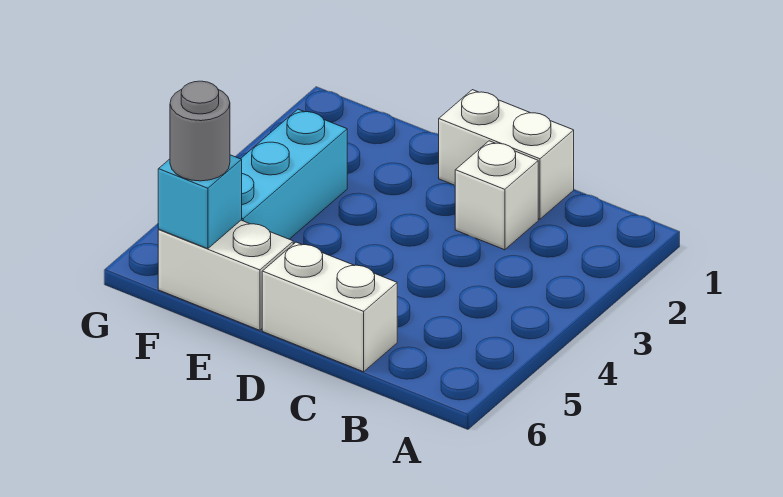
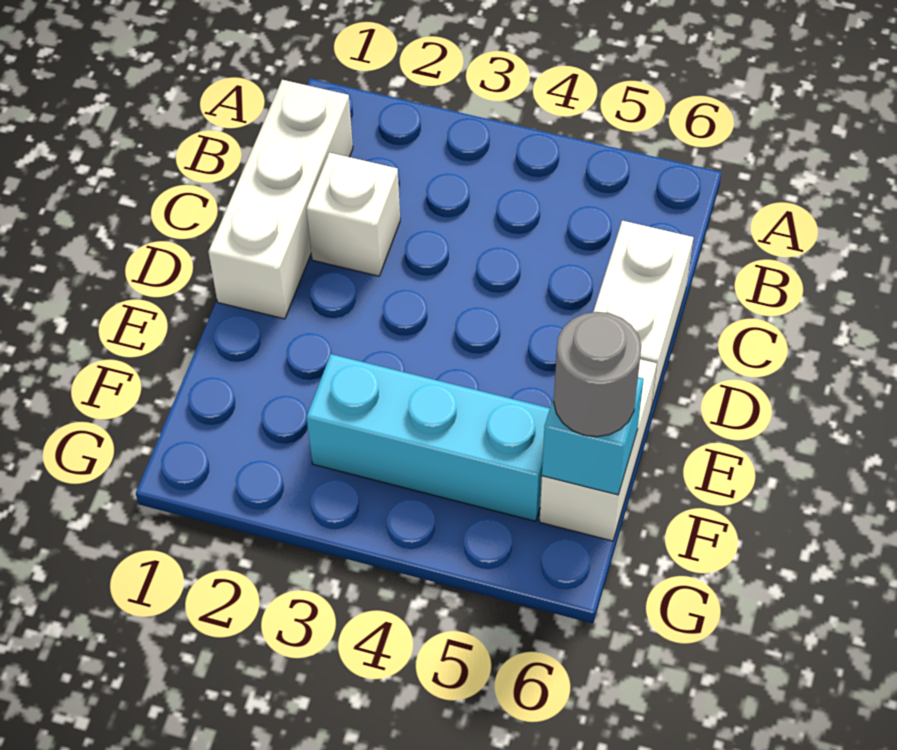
white brick C1:D1 level 1 -> white brick B1:D1 level 1

